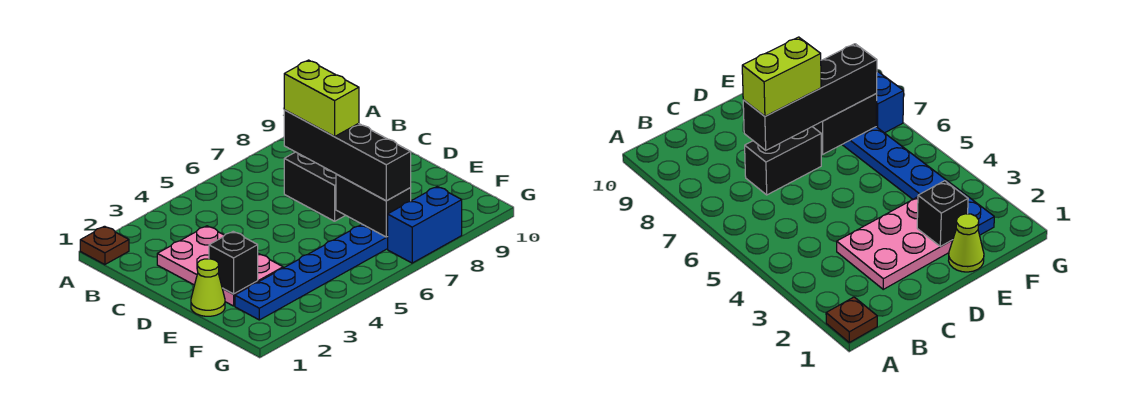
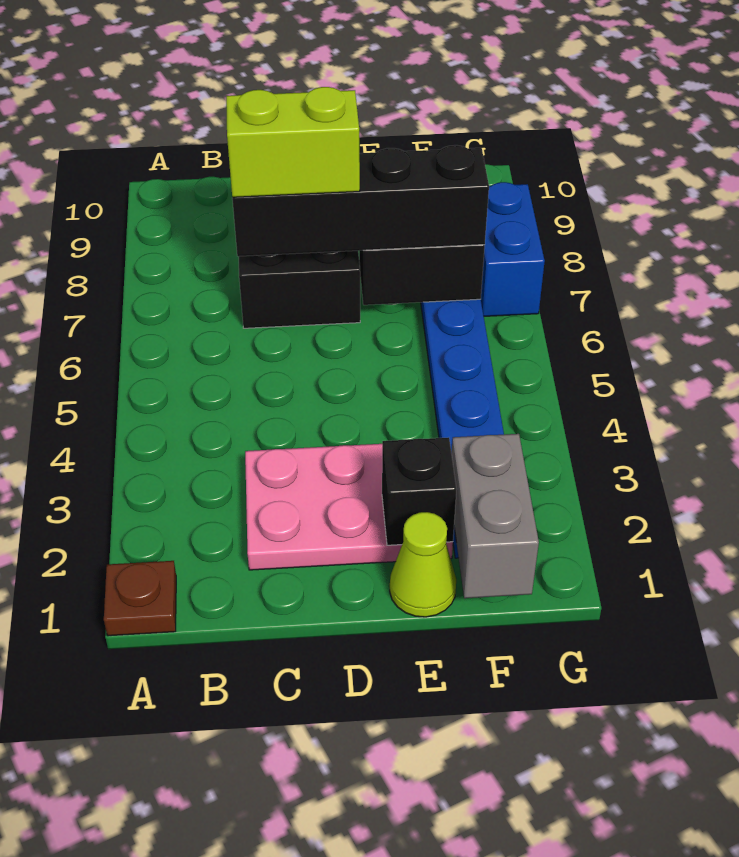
none -> grey brick F1:F2 level 2

